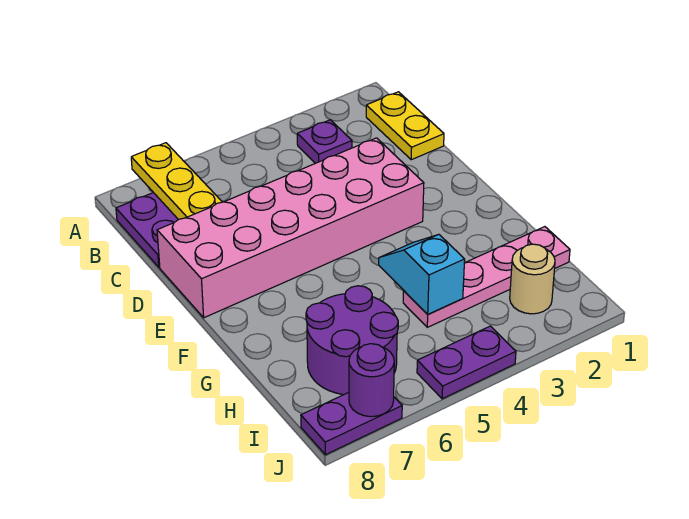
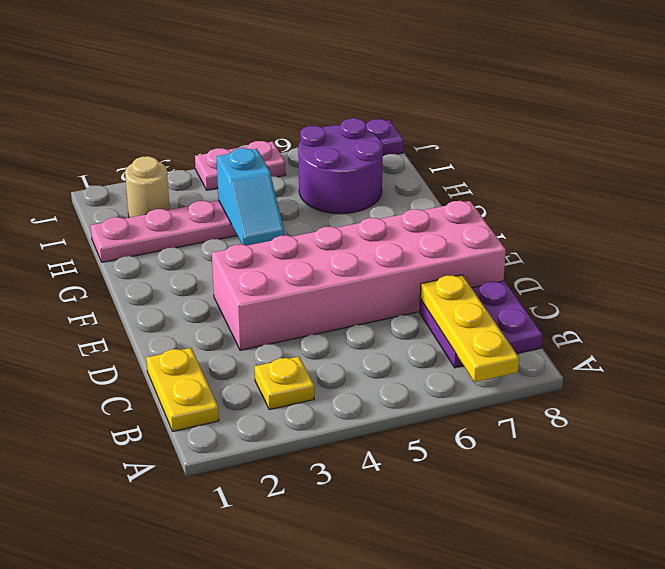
purple plate B3 level 1 -> yellow plate B3 level 1
purple plate J4:J5 level 1 -> pink plate J4:J5 level 1
purple round brick J7 level 2 -> none

